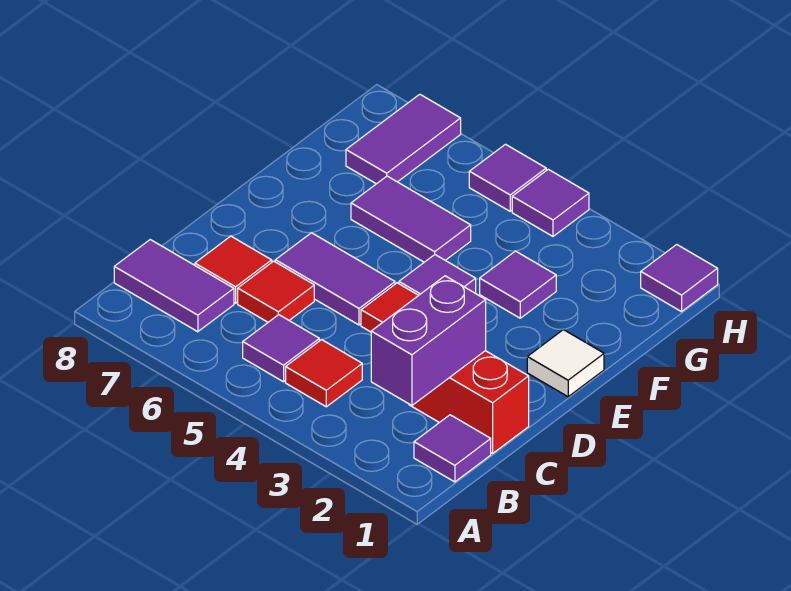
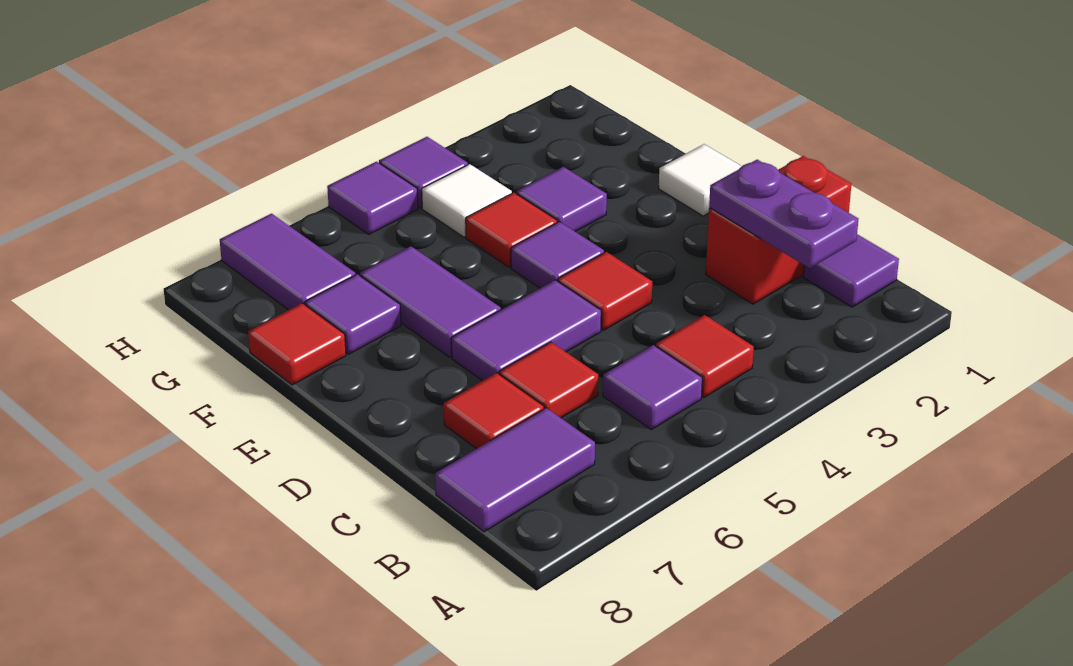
purple brick B2:C2 level 2 -> purple plate B2:C2 level 2
none -> red tile F4 level 1
purple tile F5:F6 level 1 -> purple tile E6:F6 level 1
none -> red tile F8 level 1
none -> white tile G4 level 1
purple tile H1 level 1 -> purple tile F7 level 1

